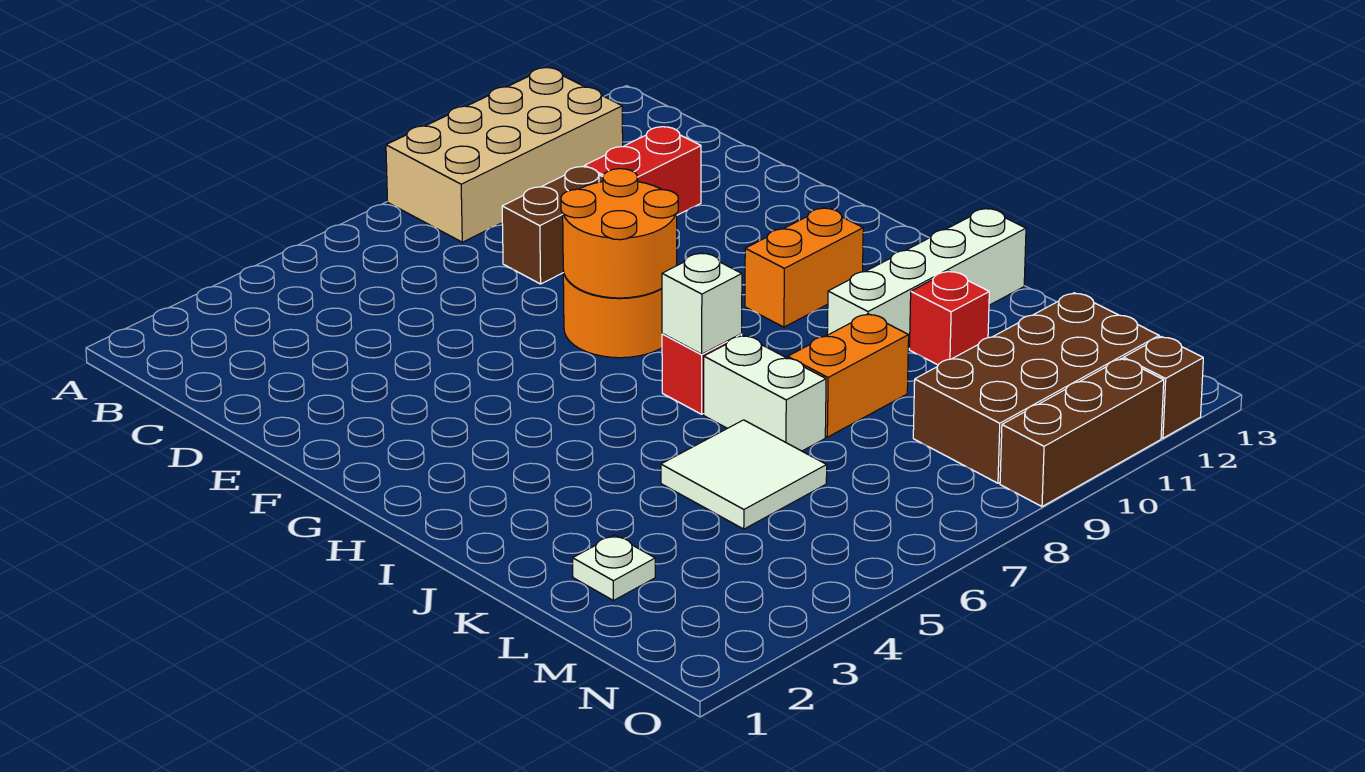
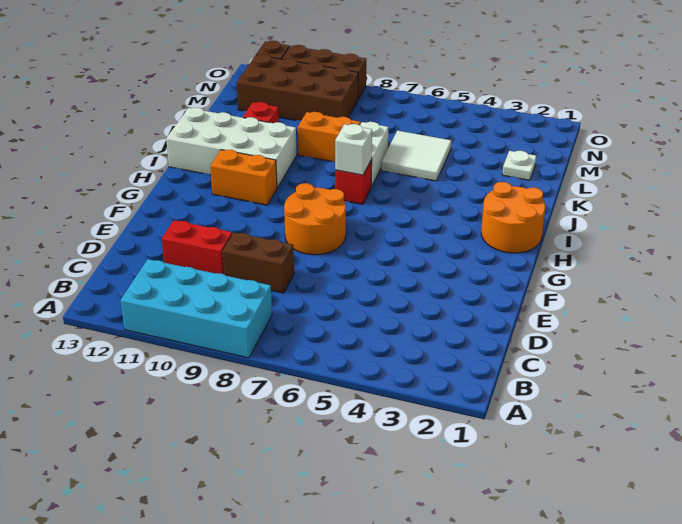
tan brick A8:B11 level 1 -> cyan brick A8:B11 level 1
orange round brick F7:G8 level 2 -> orange round brick H1:I2 level 1
white brick J10:J13 level 1 -> white brick I10:J13 level 1

